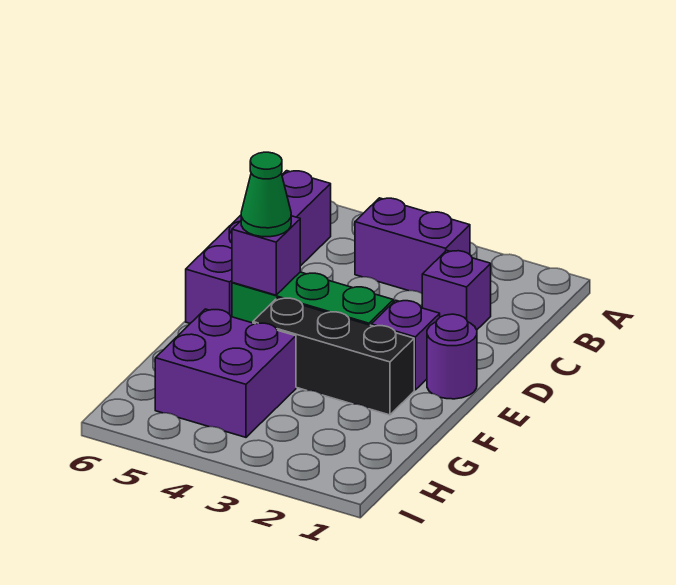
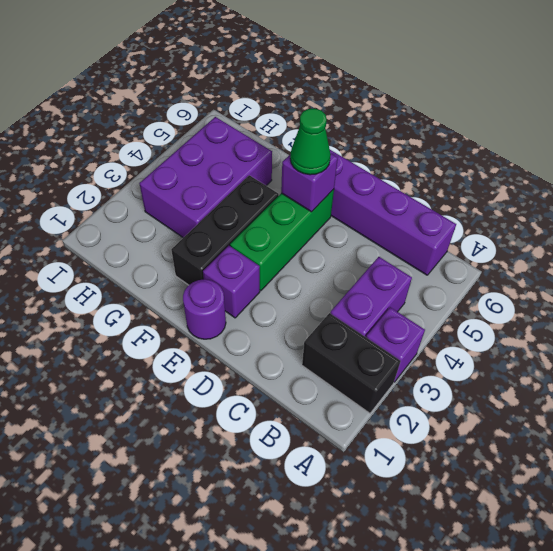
none -> black brick A2:B2 level 1
purple brick C2 level 1 -> purple brick A3 level 1
purple brick G4:H5 level 1 -> purple brick G3:H5 level 1

